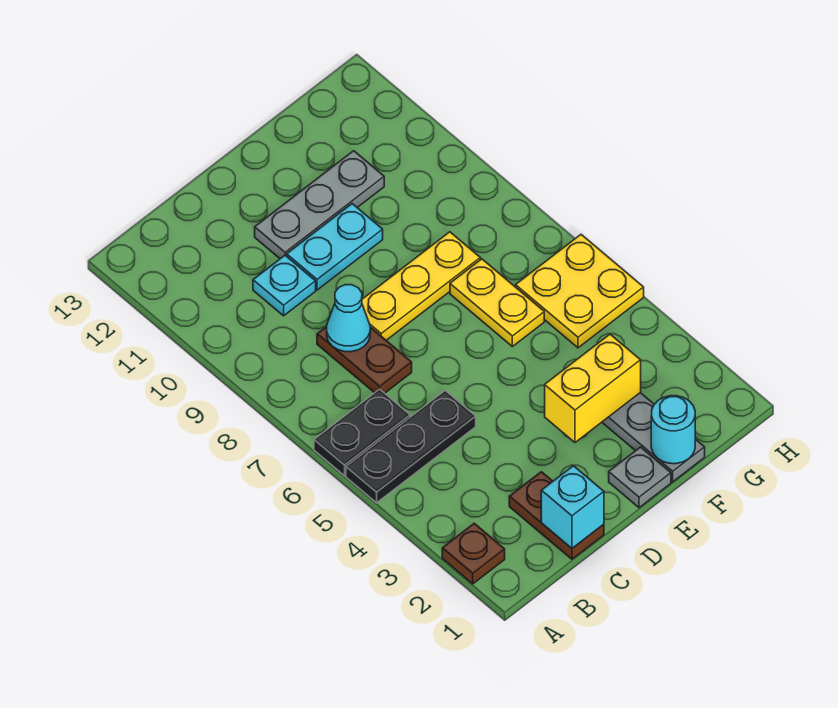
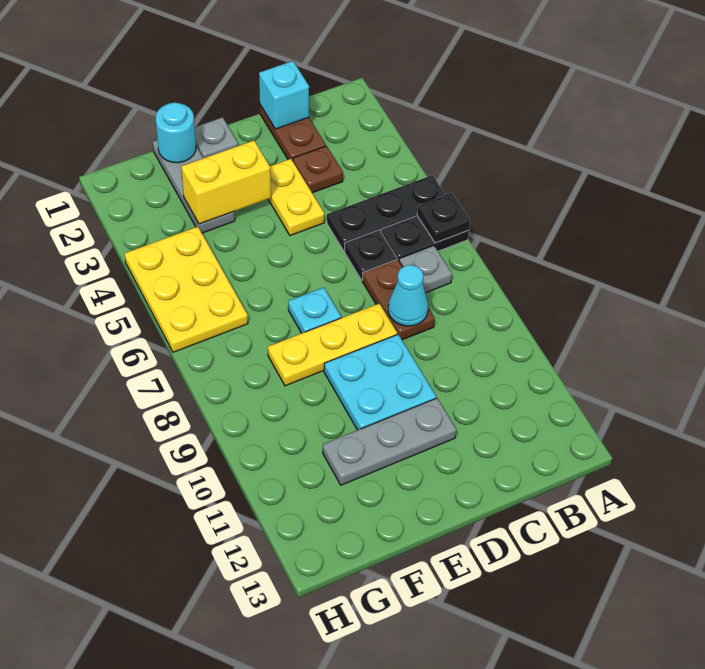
brown plate A2 level 1 -> brown plate C3 level 1
none -> black plate A6 level 2
none -> grey plate B7 level 1
none -> black plate C6 level 1
cyan plate C10 level 1 -> cyan plate E7 level 1
cyan plate D10:E10 level 1 -> cyan plate D9:E10 level 1
yellow plate F6:F7 level 1 -> yellow plate D3:D4 level 1
yellow plate G5:H6 level 1 -> yellow plate G4:H6 level 1

